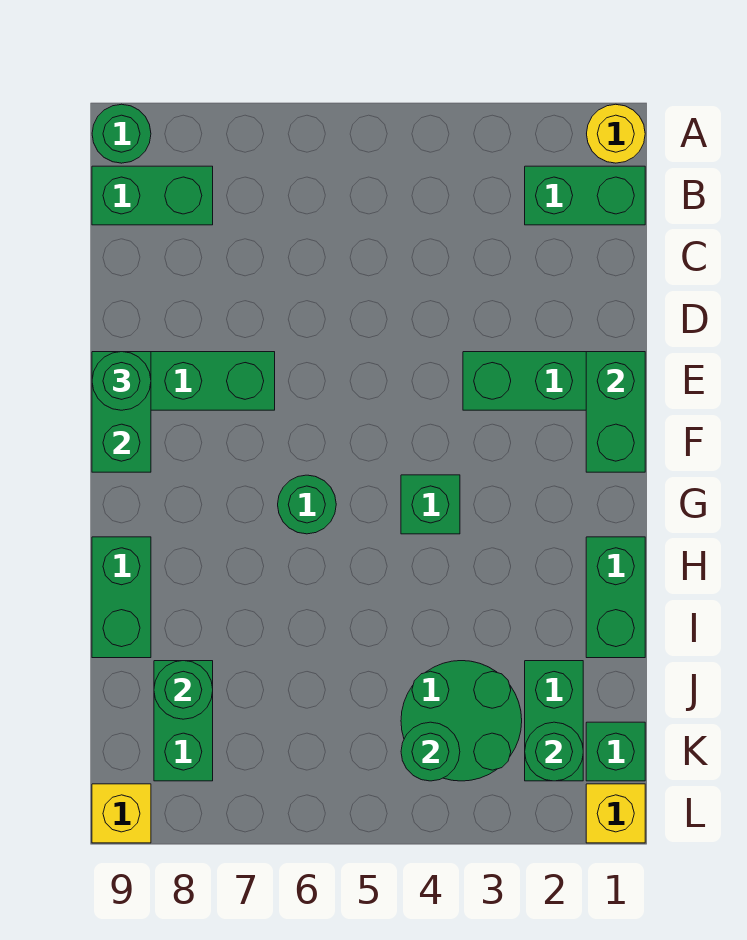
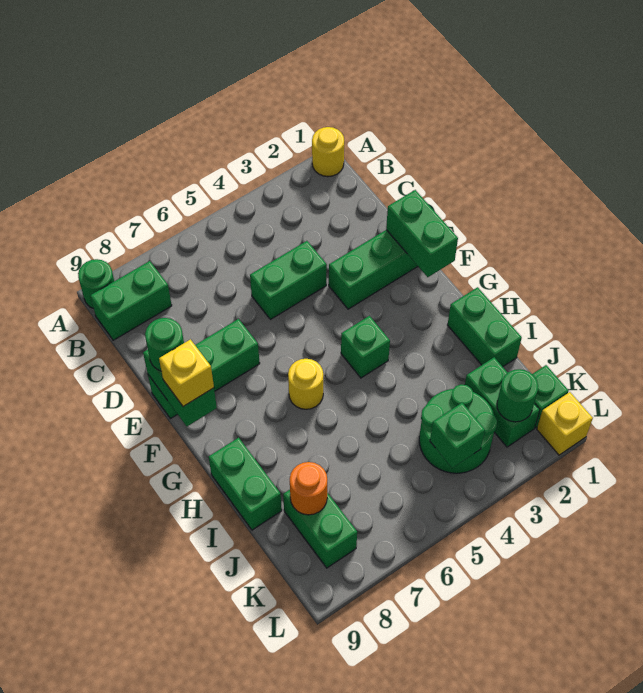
green brick B1:B2 level 1 -> green brick D4:D5 level 1
green round brick G6 level 1 -> yellow round brick G6 level 1
green round brick J8 level 2 -> orange round brick J8 level 2
green round brick K4 level 2 -> green brick K4 level 2
yellow brick L9 level 1 -> yellow brick F9 level 3

